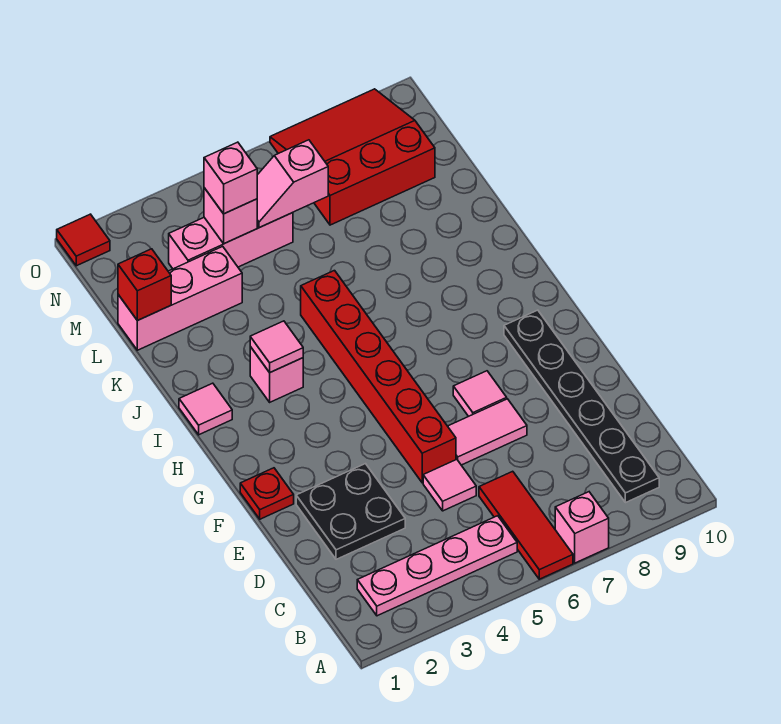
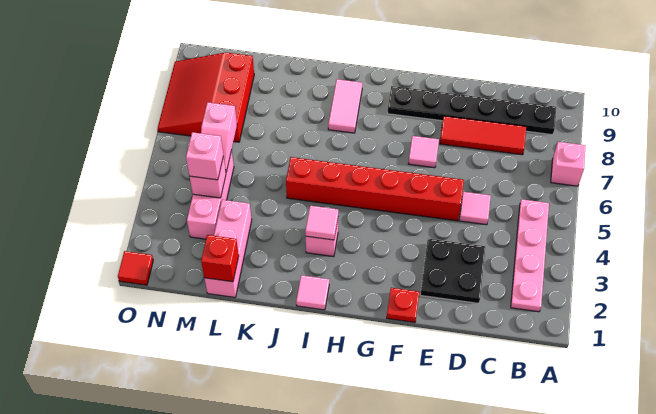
red tile A6:C6 level 1 -> red tile C8:E8 level 1
pink tile E6:E7 level 1 -> pink tile I8:I9 level 1

